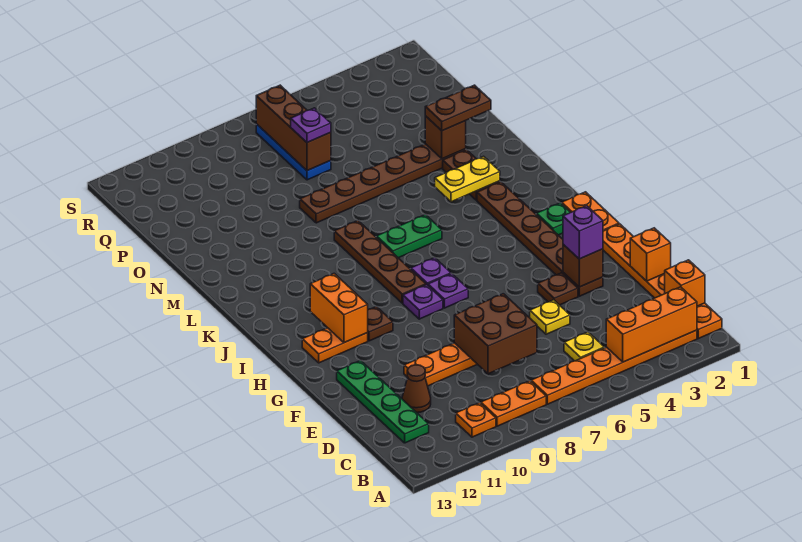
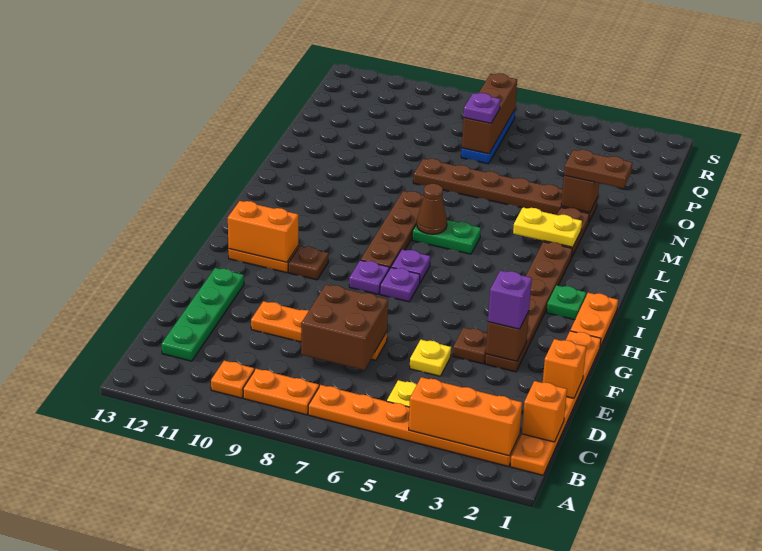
brown cone D11 level 1 -> brown cone K7 level 2
orange brick H11:I11 level 2 -> orange brick H11:H12 level 2

